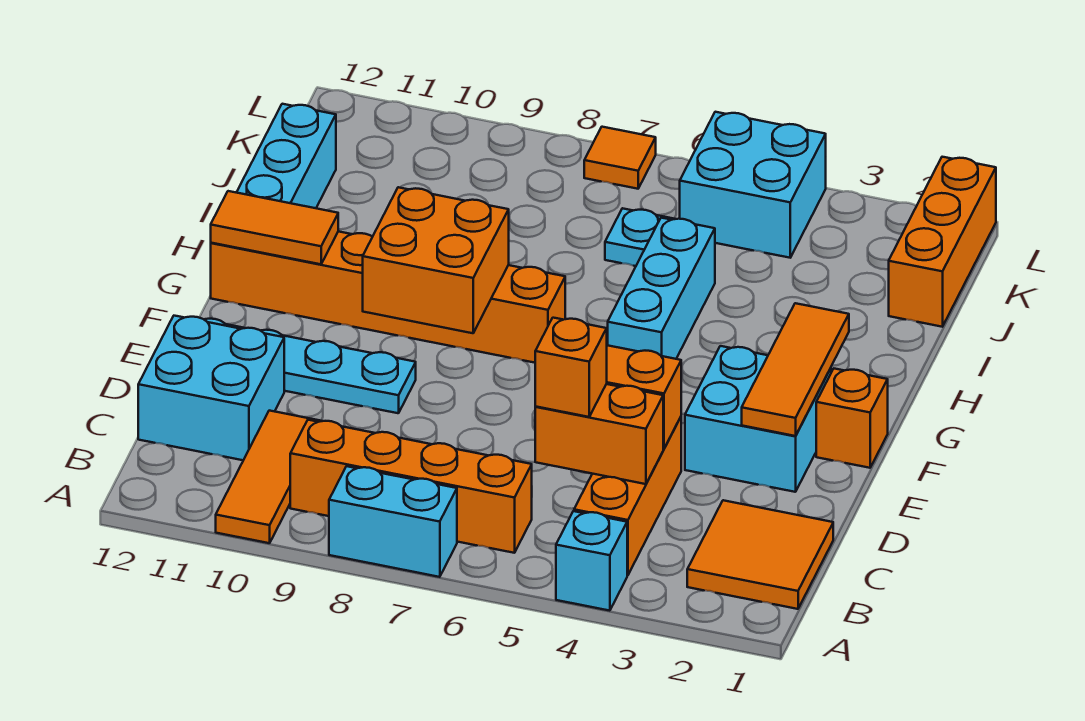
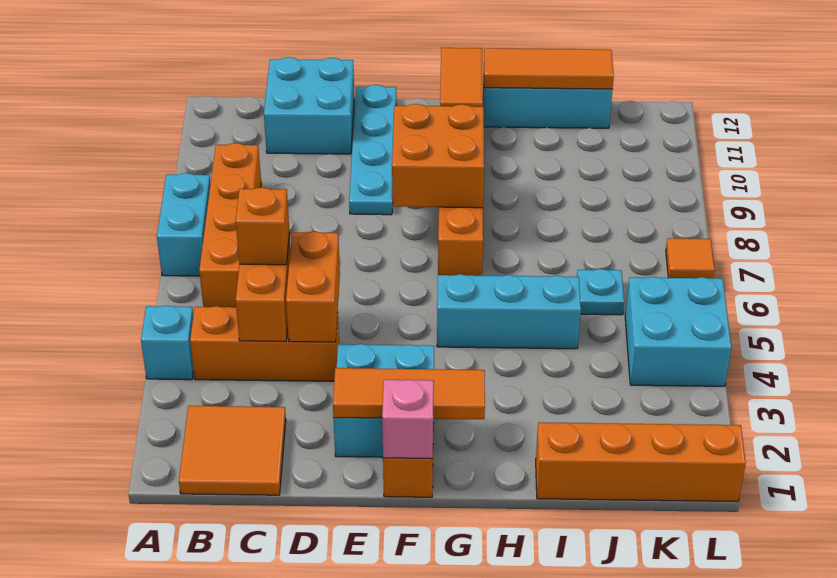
orange tile A10:C10 level 1 -> orange tile H12:J12 level 2
none -> pink brick F1 level 2
orange brick J1:L1 level 1 -> orange brick I1:L1 level 1

